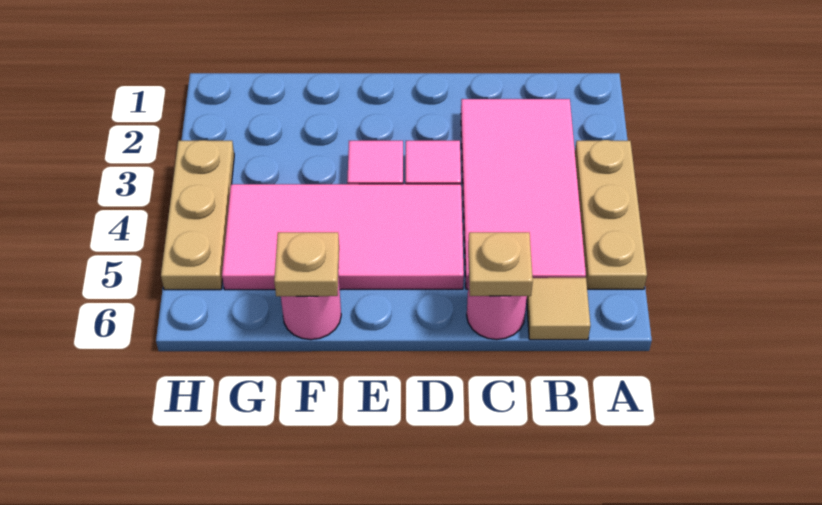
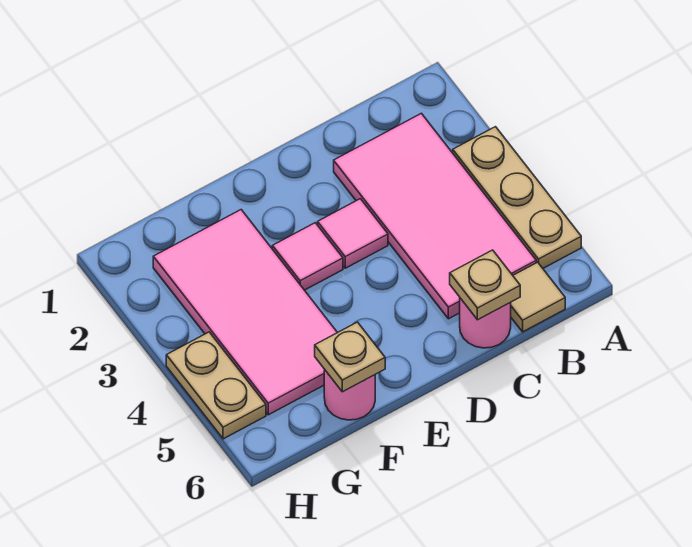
pink tile D4:G5 level 1 -> pink tile F2:G5 level 1
tan plate H3:H5 level 1 -> tan plate H4:H5 level 1

